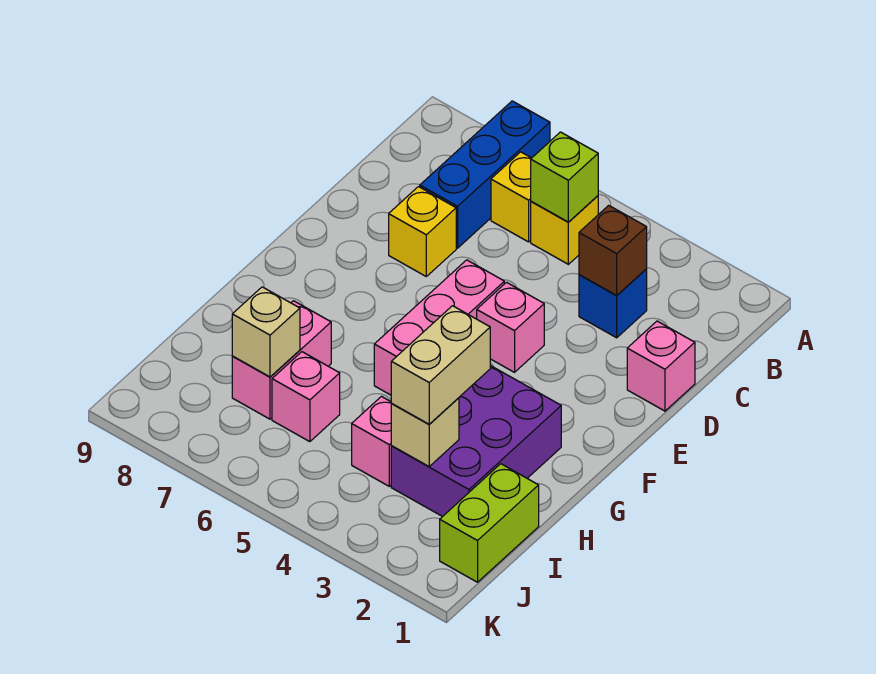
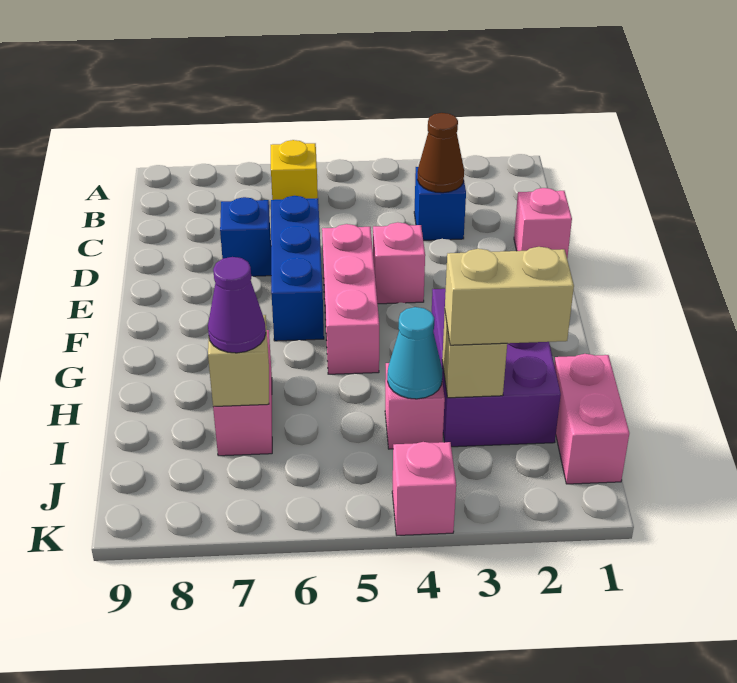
blue brick A7:C7 level 1 -> blue brick D6:F6 level 1
yellow brick B5 level 1 -> none
lime brick B5 level 2 -> none
brown brick C3 level 2 -> brown cone C3 level 2
yellow brick D7 level 1 -> blue brick D7 level 1
tan brick H3:I3 level 3 -> tan brick I2:I3 level 3
lime brick I1:J1 level 1 -> pink brick I1:J1 level 1
none -> cyan cone I4 level 2
pink brick I6 level 1 -> pink brick K4 level 1
none -> purple cone I7 level 3

